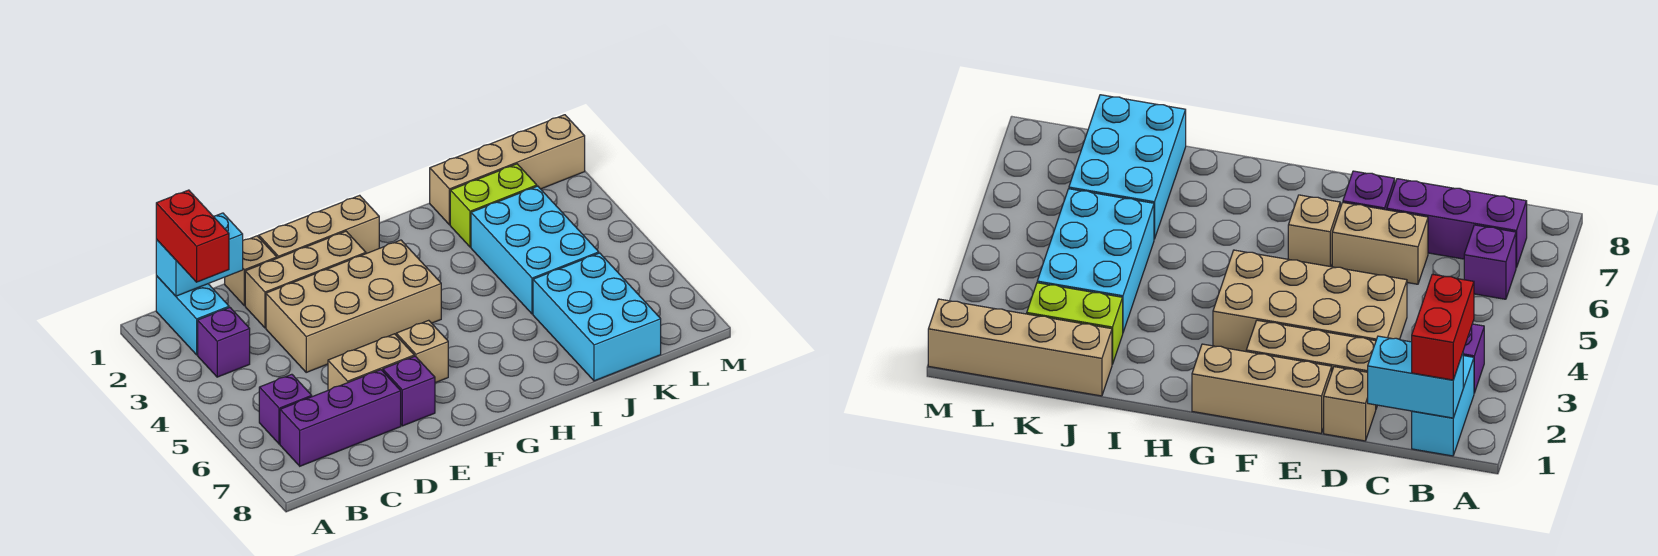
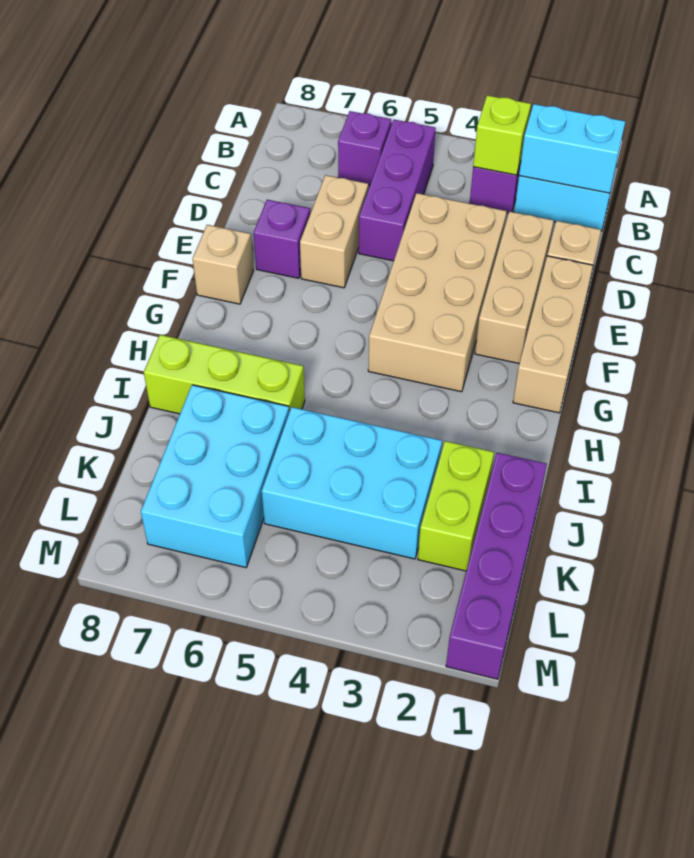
cyan brick B1:C1 level 2 -> cyan brick B1:B2 level 2
red brick B1:B2 level 3 -> none
none -> lime brick B3 level 2
purple brick B7:D7 level 1 -> purple brick B5:D5 level 1
tan brick F6 level 1 -> tan brick F8 level 1
none -> lime brick I6:I8 level 1
tan brick J1:M1 level 1 -> purple brick J1:M1 level 1
cyan brick J6:K8 level 1 -> cyan brick J6:L7 level 1

